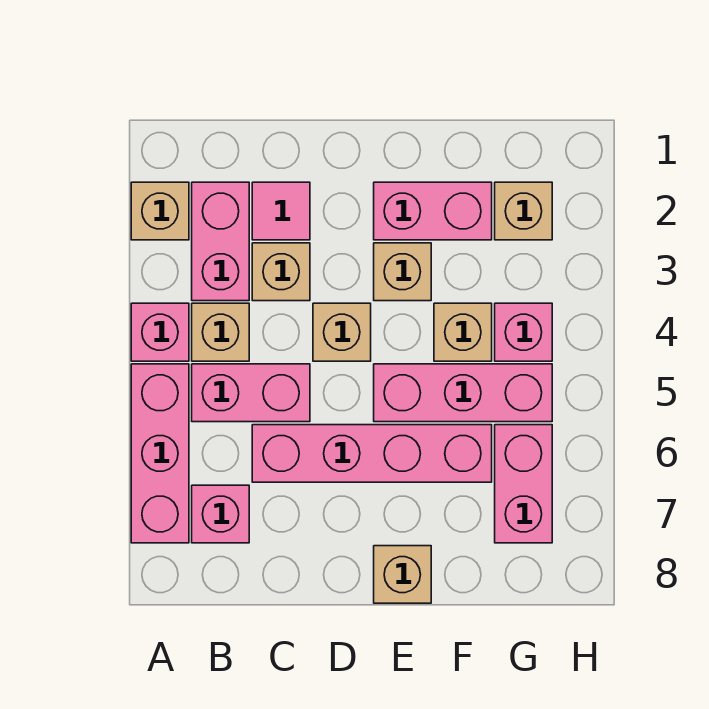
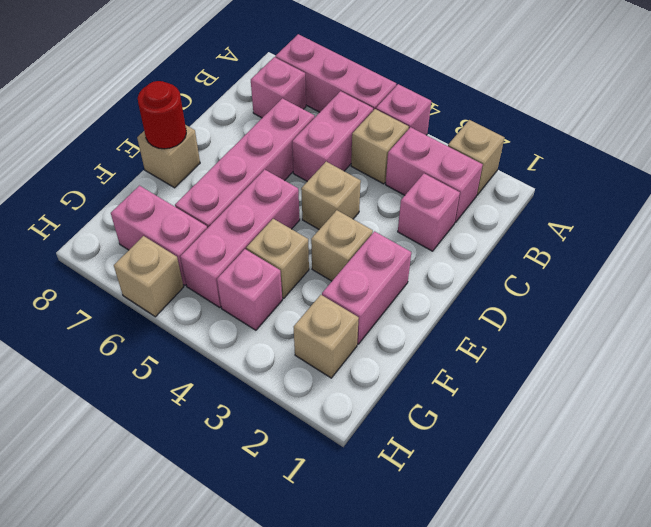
pink tile C2 level 1 -> pink brick C2 level 1
tan brick C3 level 1 -> tan brick H6 level 1
none -> red round brick E8 level 2

